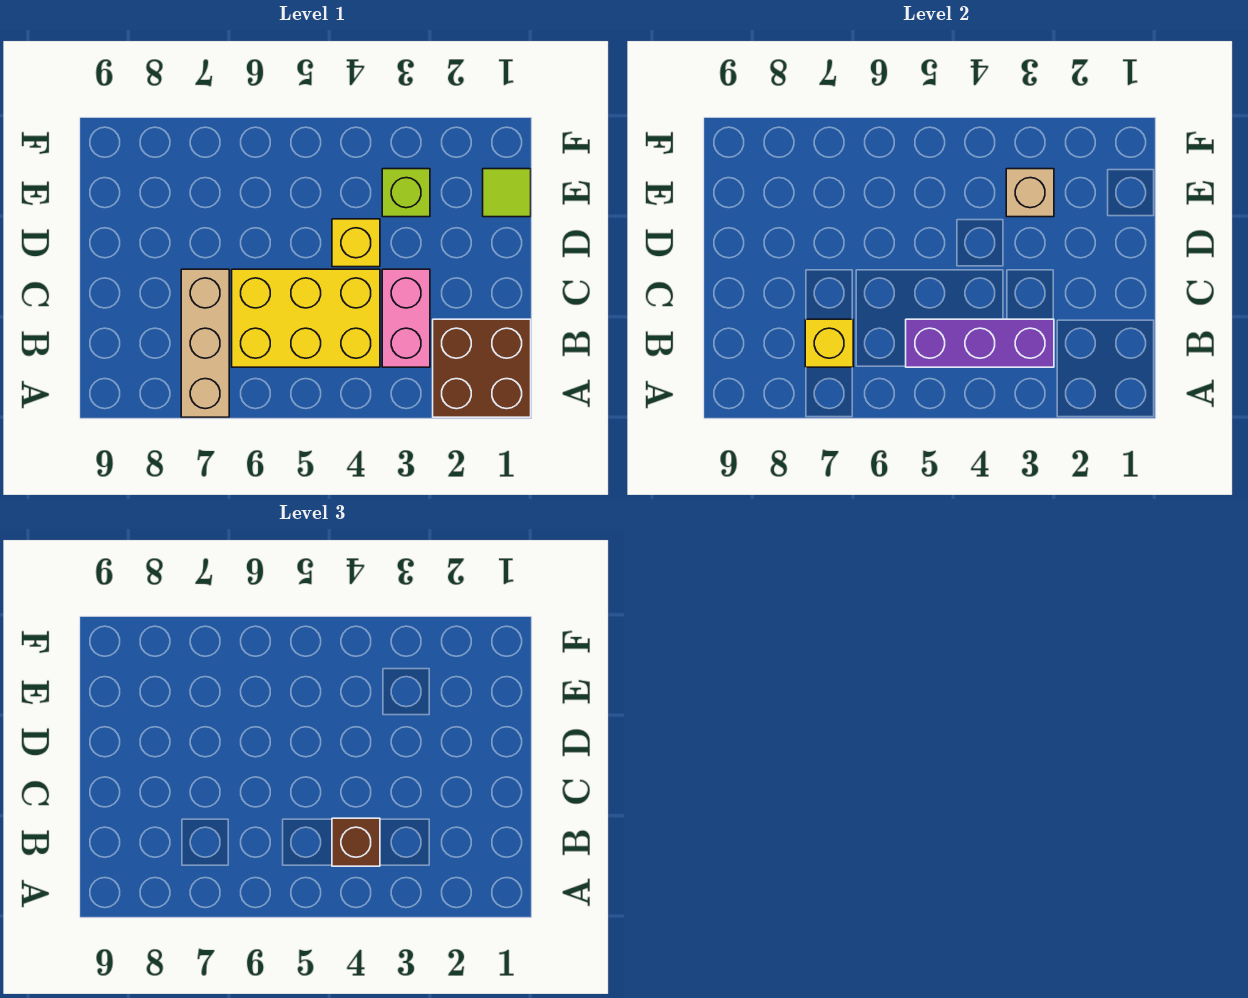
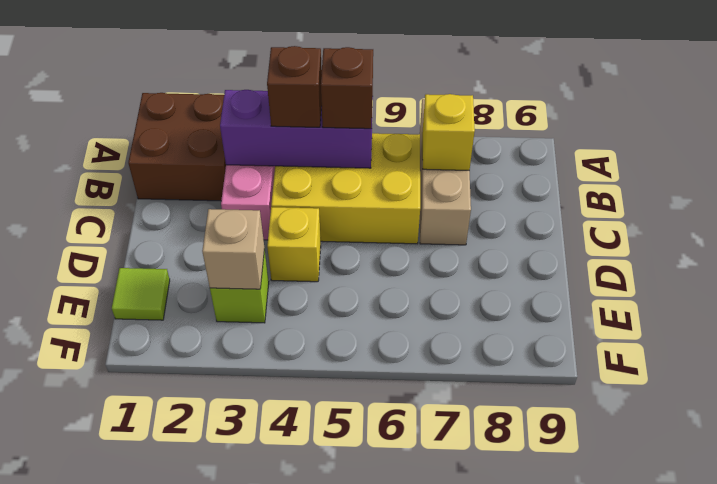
none -> brown brick B5 level 3

